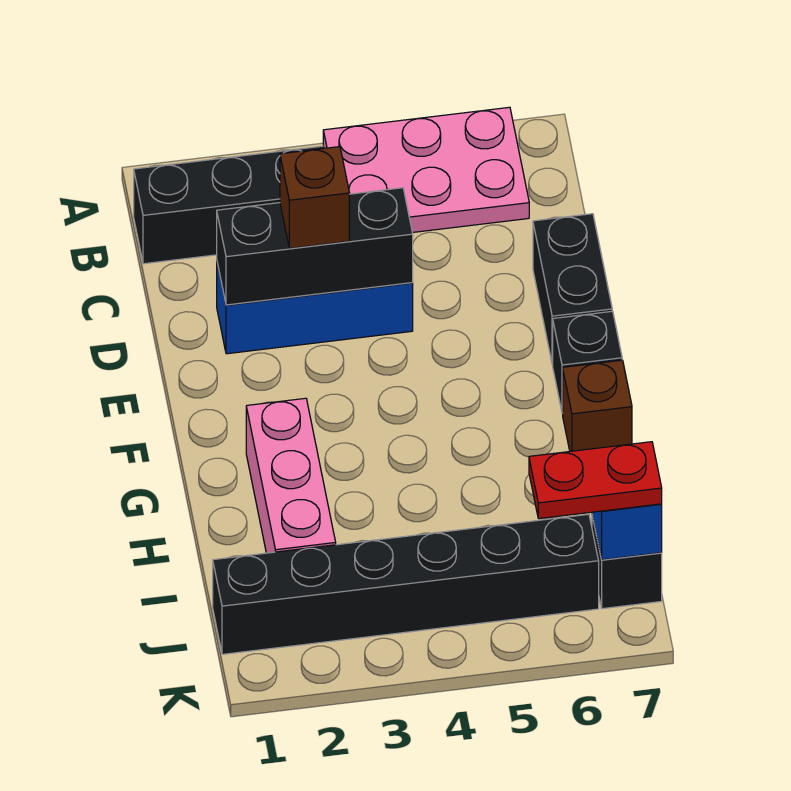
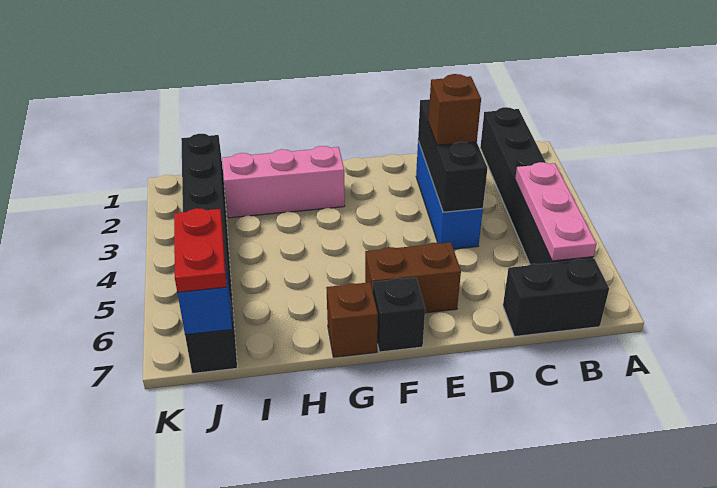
pink plate B4:C6 level 2 -> pink plate B4:B6 level 2
black brick D7:E7 level 1 -> black brick B7:C7 level 1
none -> brown brick E6:F6 level 1

